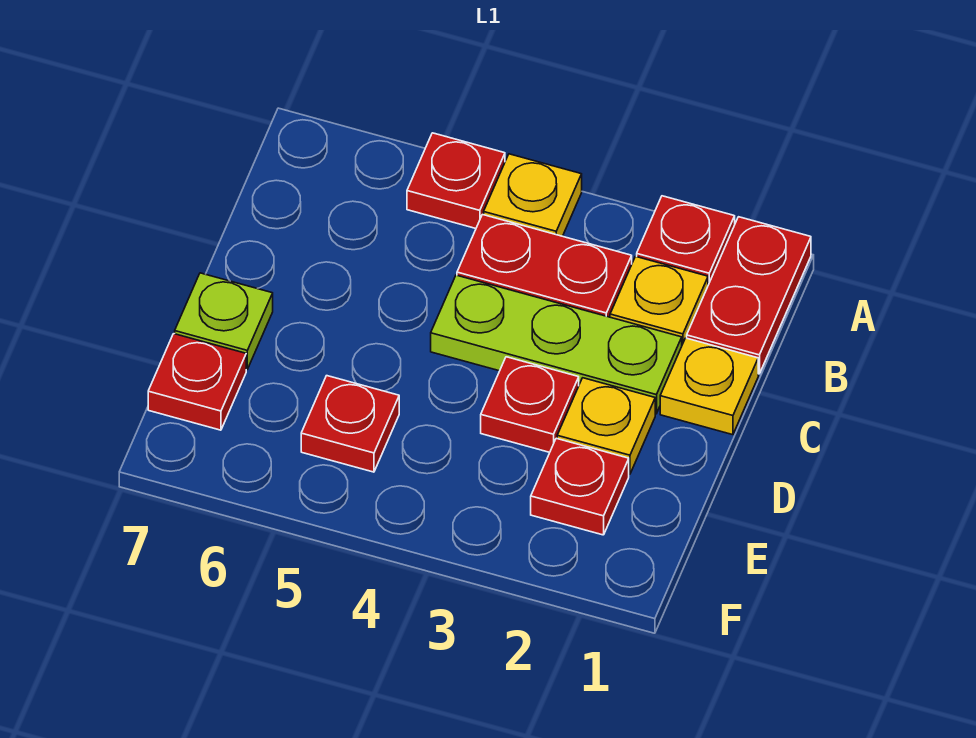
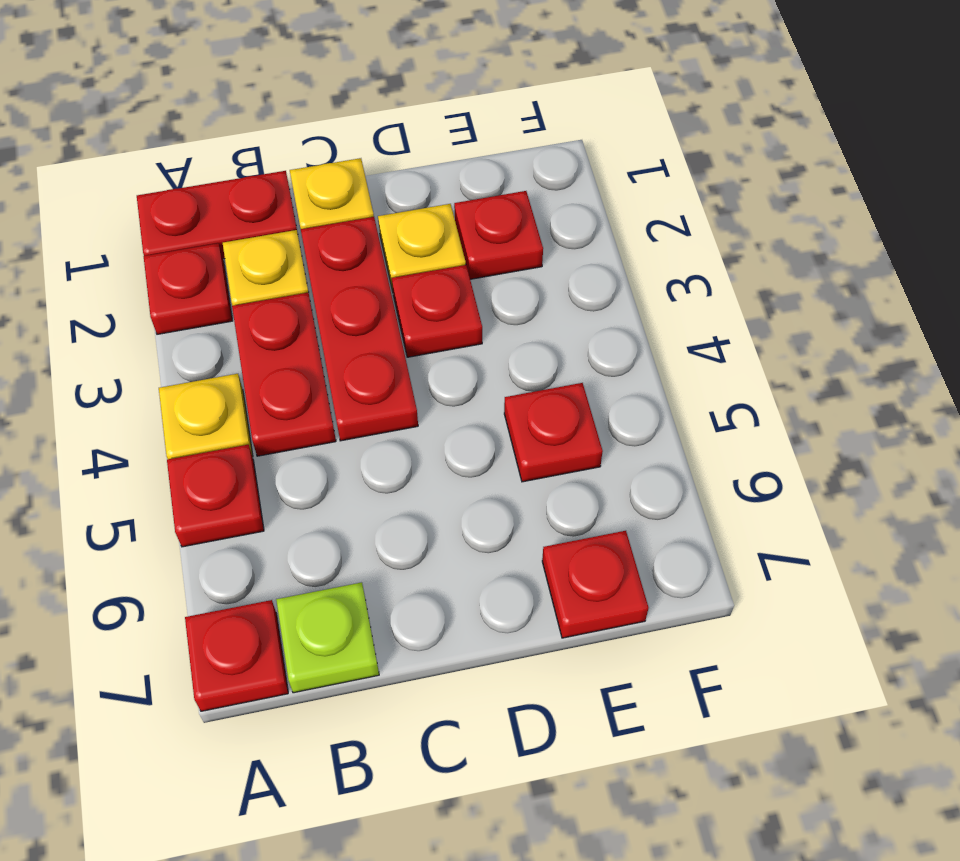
none -> red plate A7 level 1
lime plate C2:C4 level 1 -> red plate C2:C4 level 1
lime plate D7 level 1 -> lime plate B7 level 1

